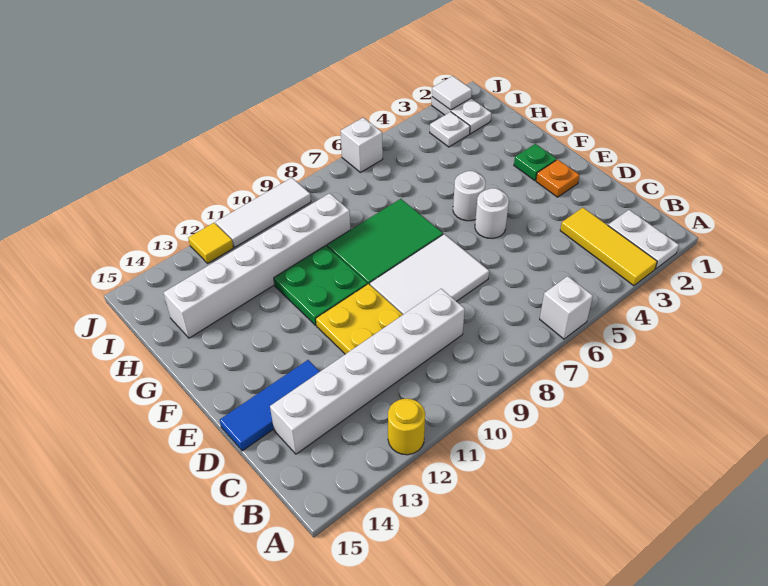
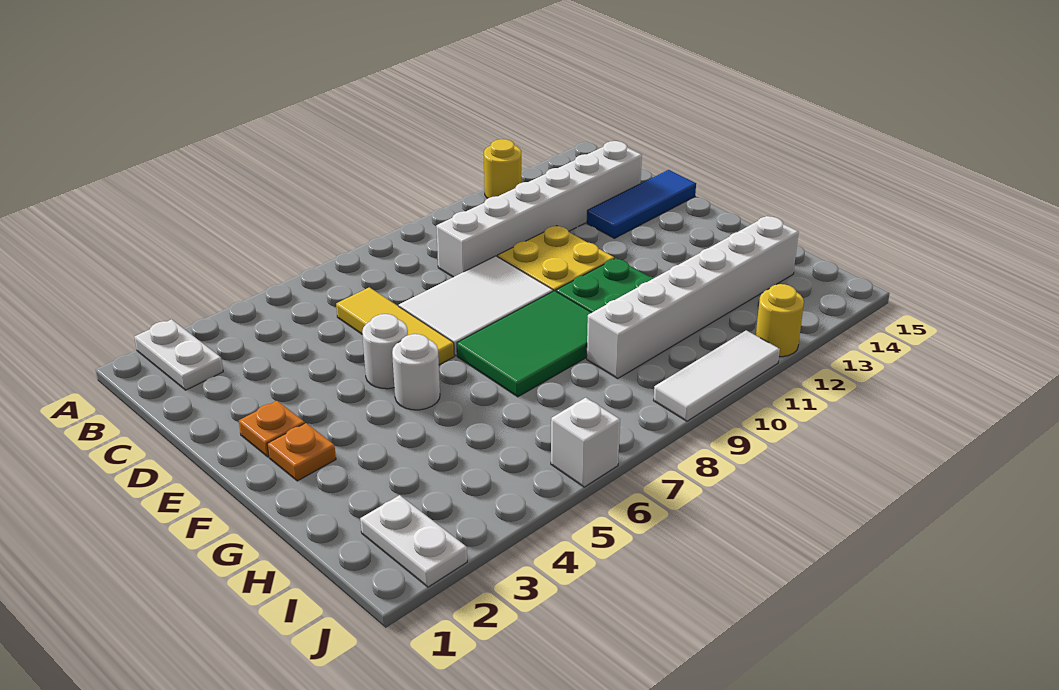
yellow tile A3:C3 level 1 -> yellow tile C6:E6 level 1
white brick A6 level 1 -> none
green plate F2 level 1 -> orange plate F2 level 1
white plate I3 level 1 -> none
white tile J2 level 2 -> none
yellow tile J12 level 1 -> yellow round brick J12 level 1

